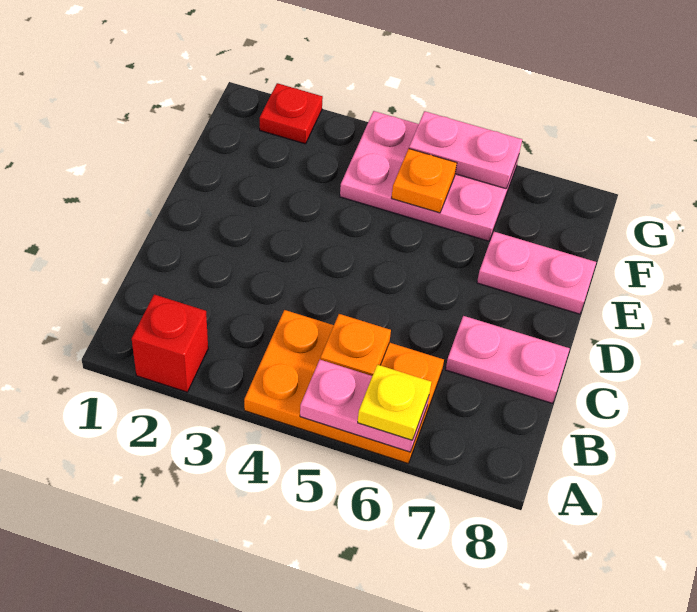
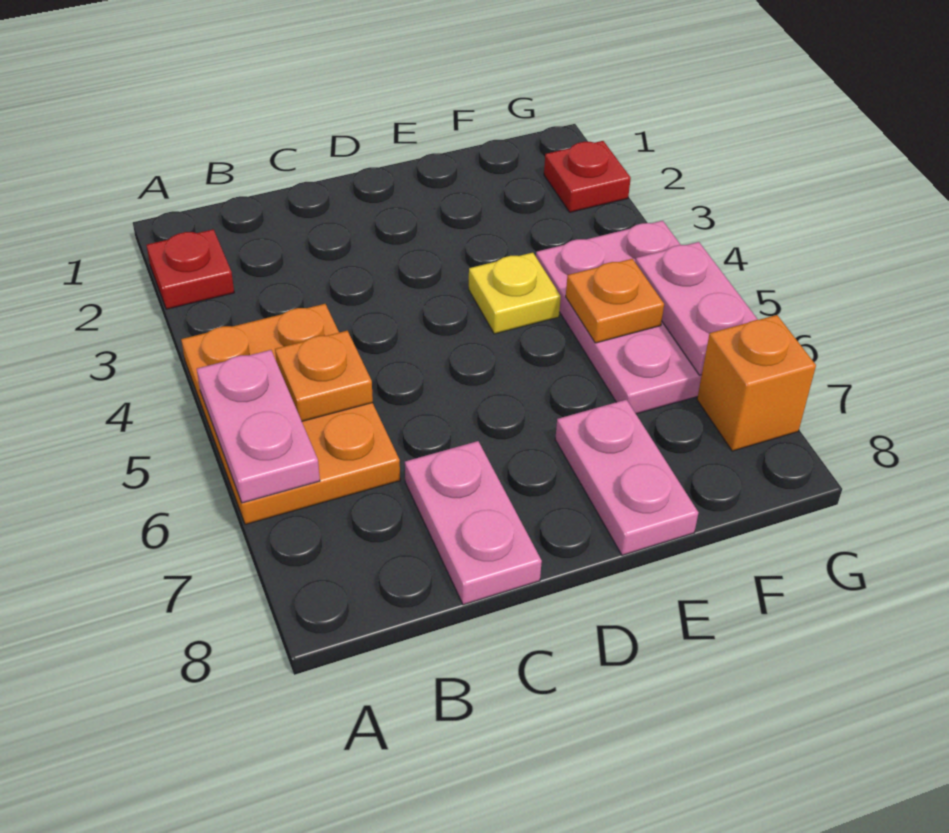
red brick A2 level 1 -> red plate A2 level 1
yellow plate A6 level 3 -> yellow plate E4 level 1
none -> orange brick G7 level 1

